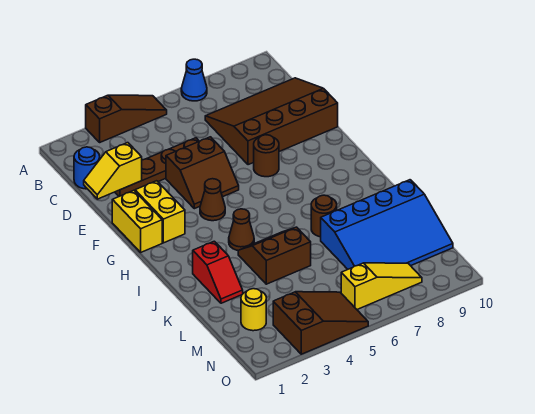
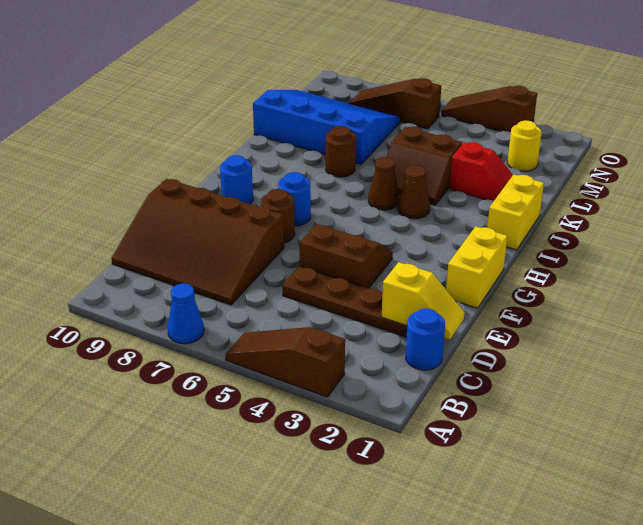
yellow brick F2:G2 level 1 -> yellow brick I1:J1 level 1
brown cone G4 level 1 -> brown cone I5 level 1
none -> blue round brick G7 level 1
none -> blue round brick G9 level 1
red slope J2:K2 level 1 top J -> red slope K2:K3 level 1 top 3
brown slope N3:O5 level 1 top 3 -> brown slope O3:O5 level 1 top 3
yellow slope N6:N8 level 1 top 6 -> brown slope N6:N8 level 1 top 6

